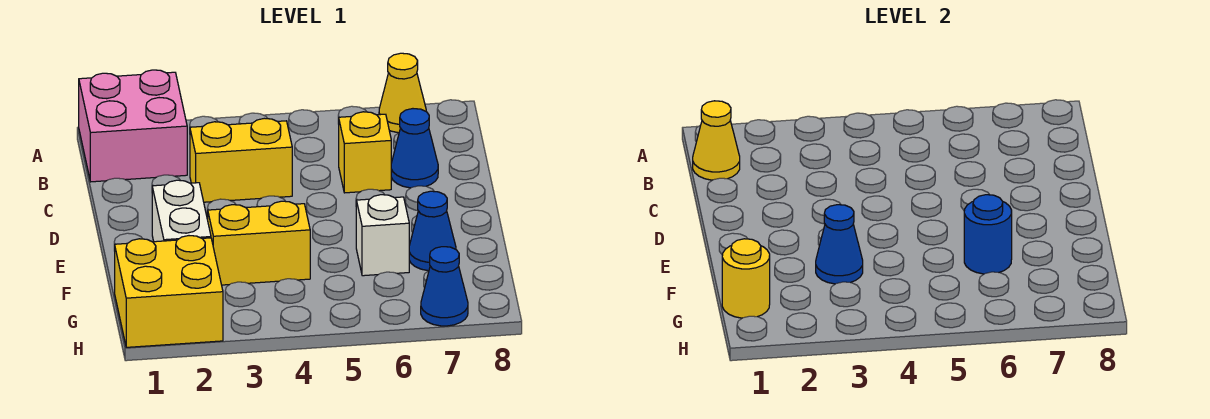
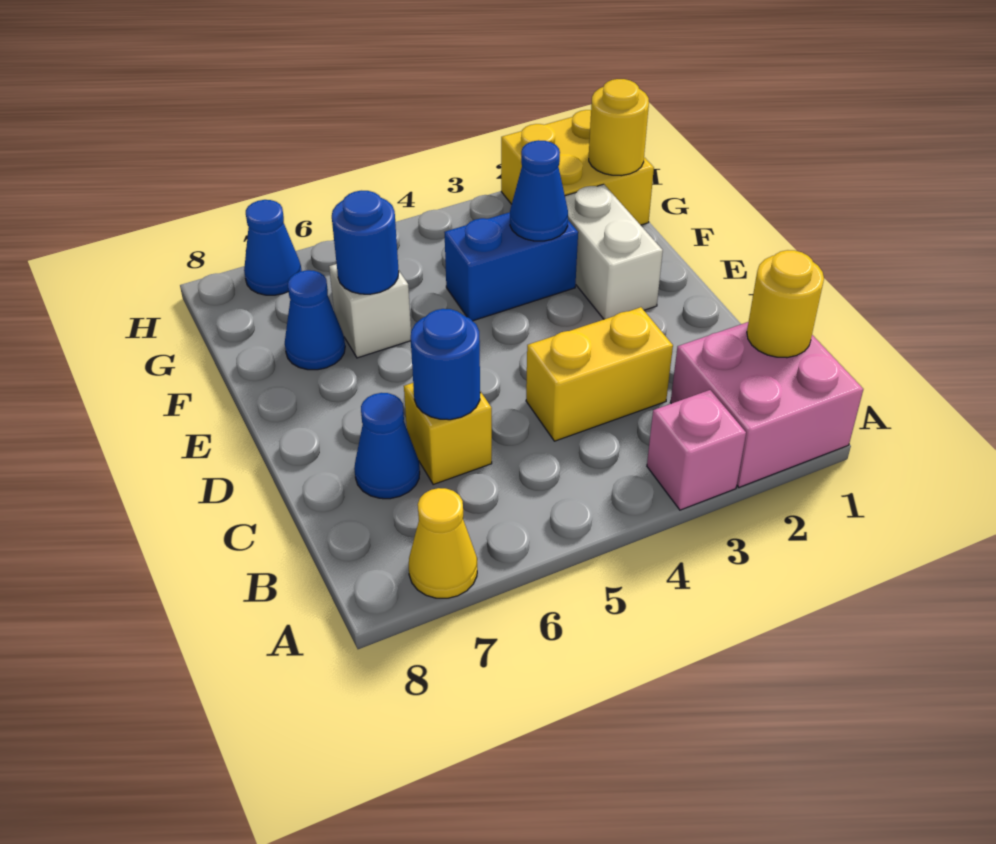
none -> pink brick A3 level 1
yellow cone B1 level 2 -> yellow round brick B1 level 2
none -> blue round brick C6 level 2
yellow brick F3:F4 level 1 -> blue brick F3:F4 level 1

